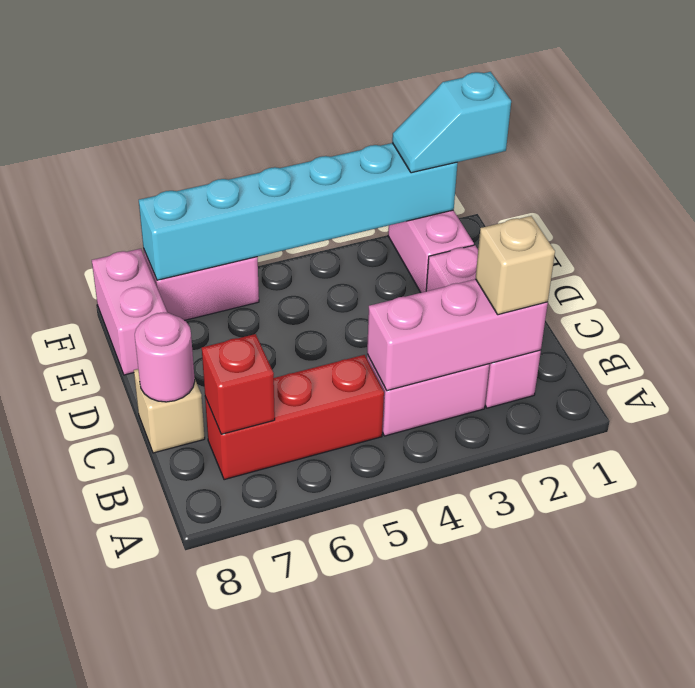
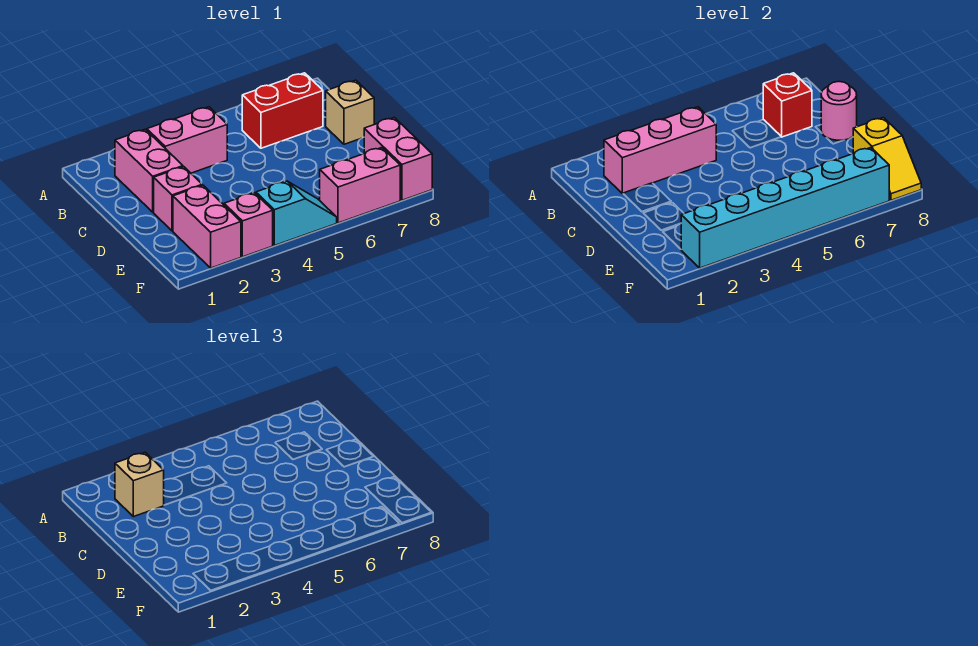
red brick B5:B7 level 1 -> red brick B6:B7 level 1
none -> yellow slope E8:F8 level 2 top E
cyan slope F1:F2 level 3 top 1 -> cyan slope F4:F5 level 1 top 4
none -> pink brick F3 level 1

